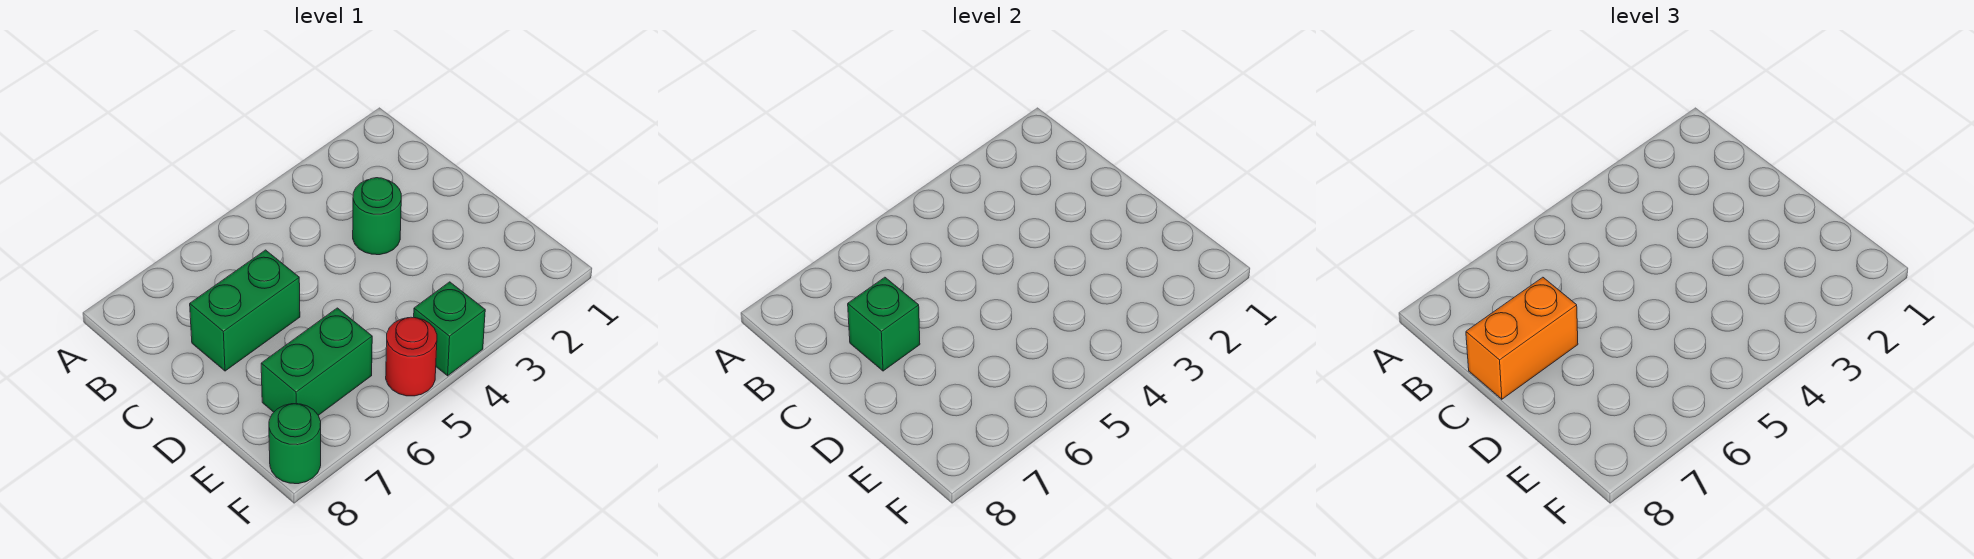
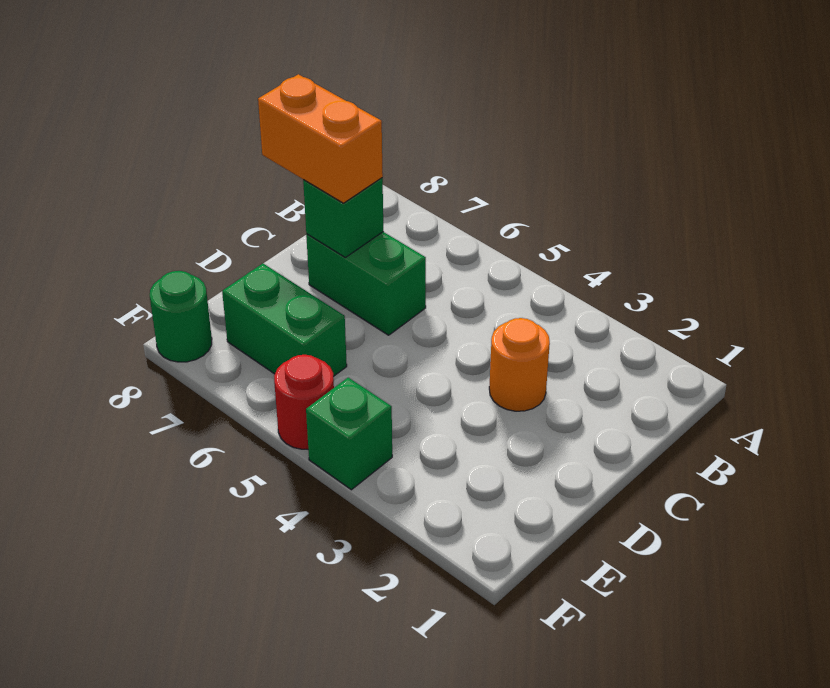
green round brick C3 level 1 -> orange round brick C3 level 1

